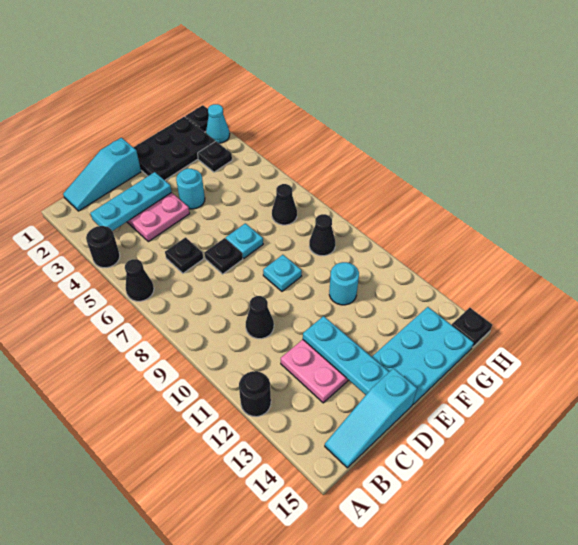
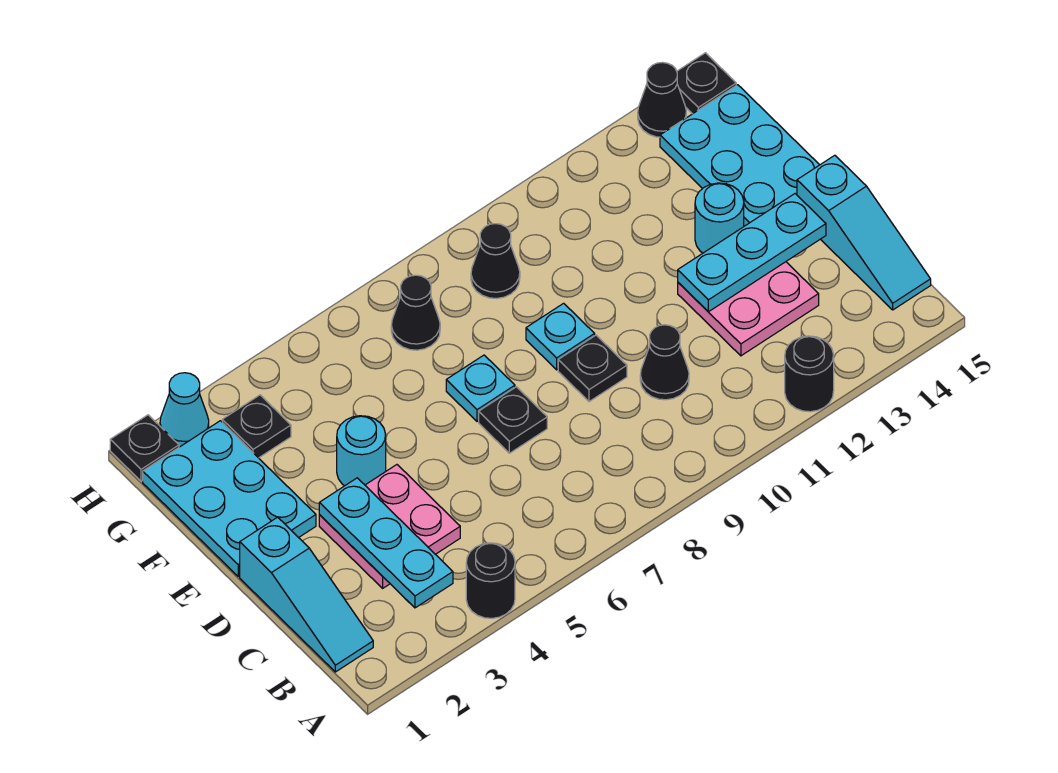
black cone A6 level 1 -> black cone H14 level 1
black plate C6 level 1 -> black plate D9 level 1
black plate E1:G2 level 1 -> cyan plate E1:G2 level 1
cyan round brick F11 level 1 -> cyan round brick E13 level 1

